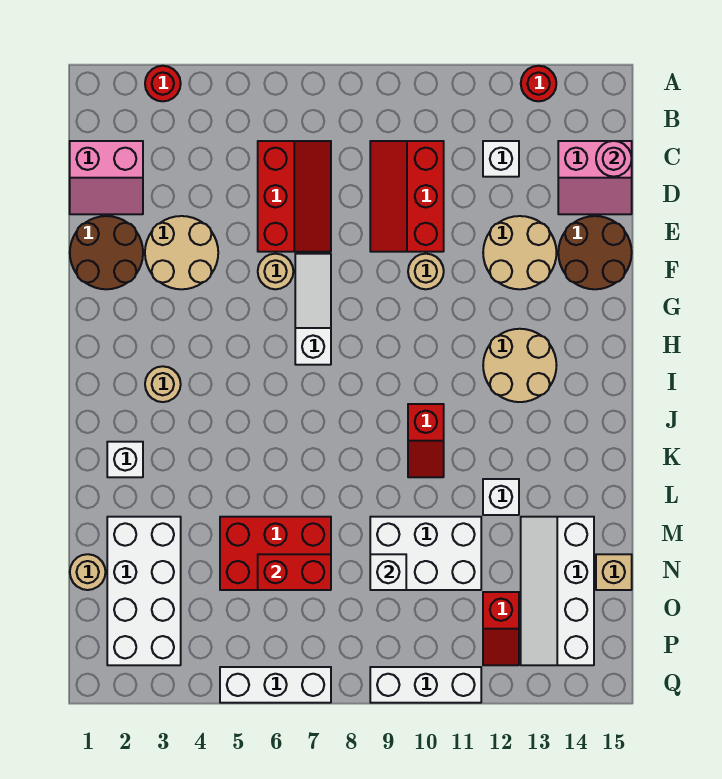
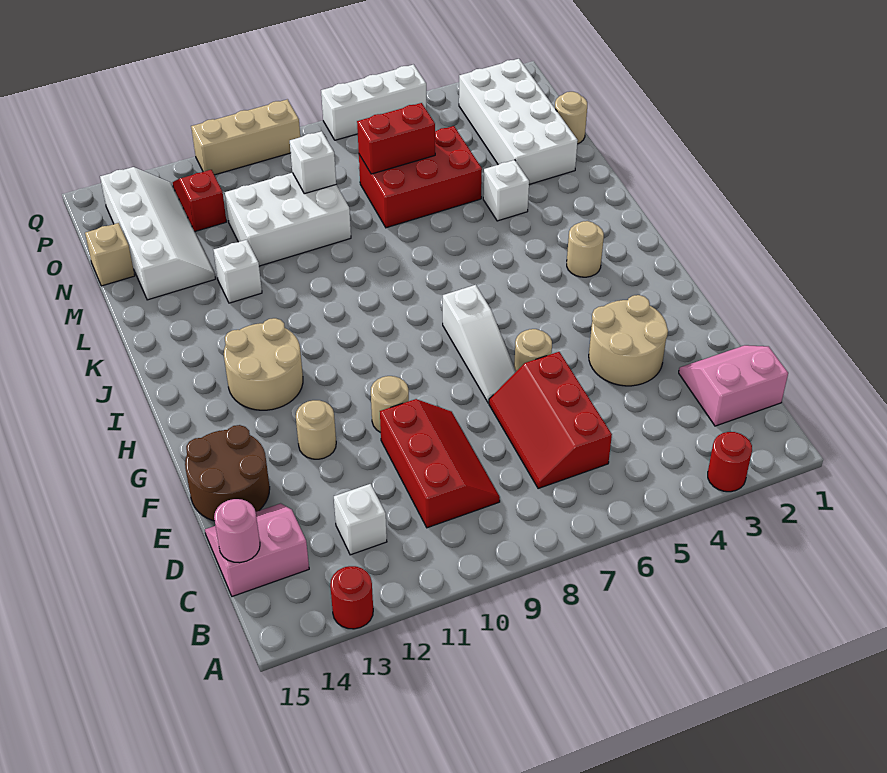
brown round brick E1:F2 level 1 -> none
tan round brick E12:F13 level 1 -> tan round brick F12 level 1
red slope J10:K10 level 1 top J -> none
white brick K2 level 1 -> white brick L4 level 1
white brick Q9:Q11 level 1 -> tan brick Q9:Q11 level 1

